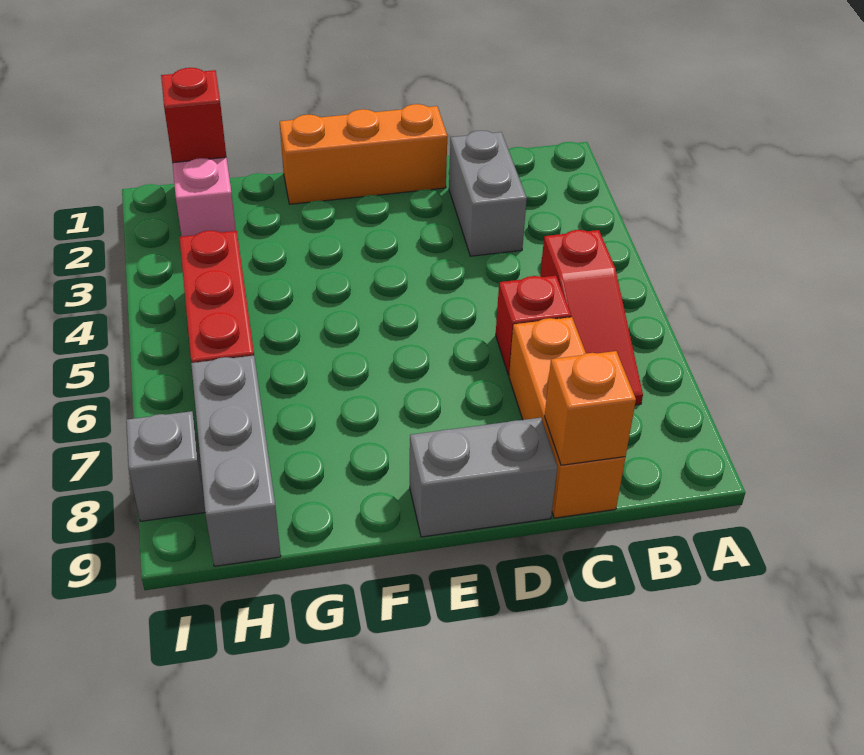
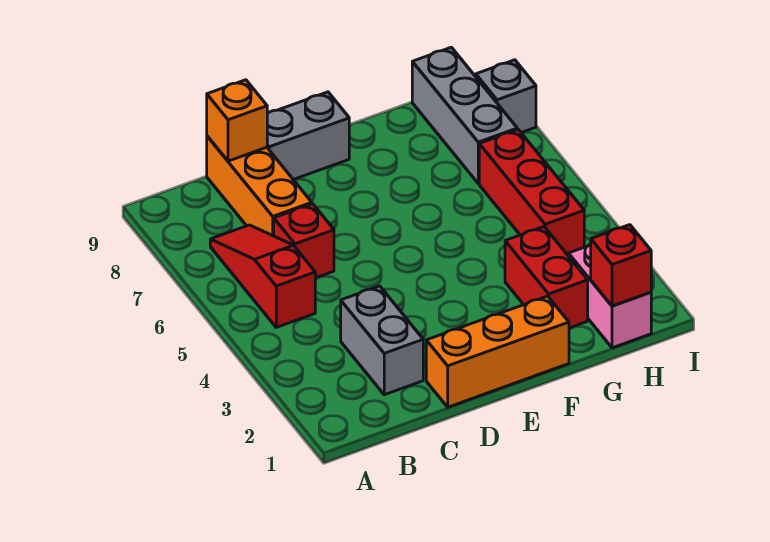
none -> red brick G2:G3 level 1

